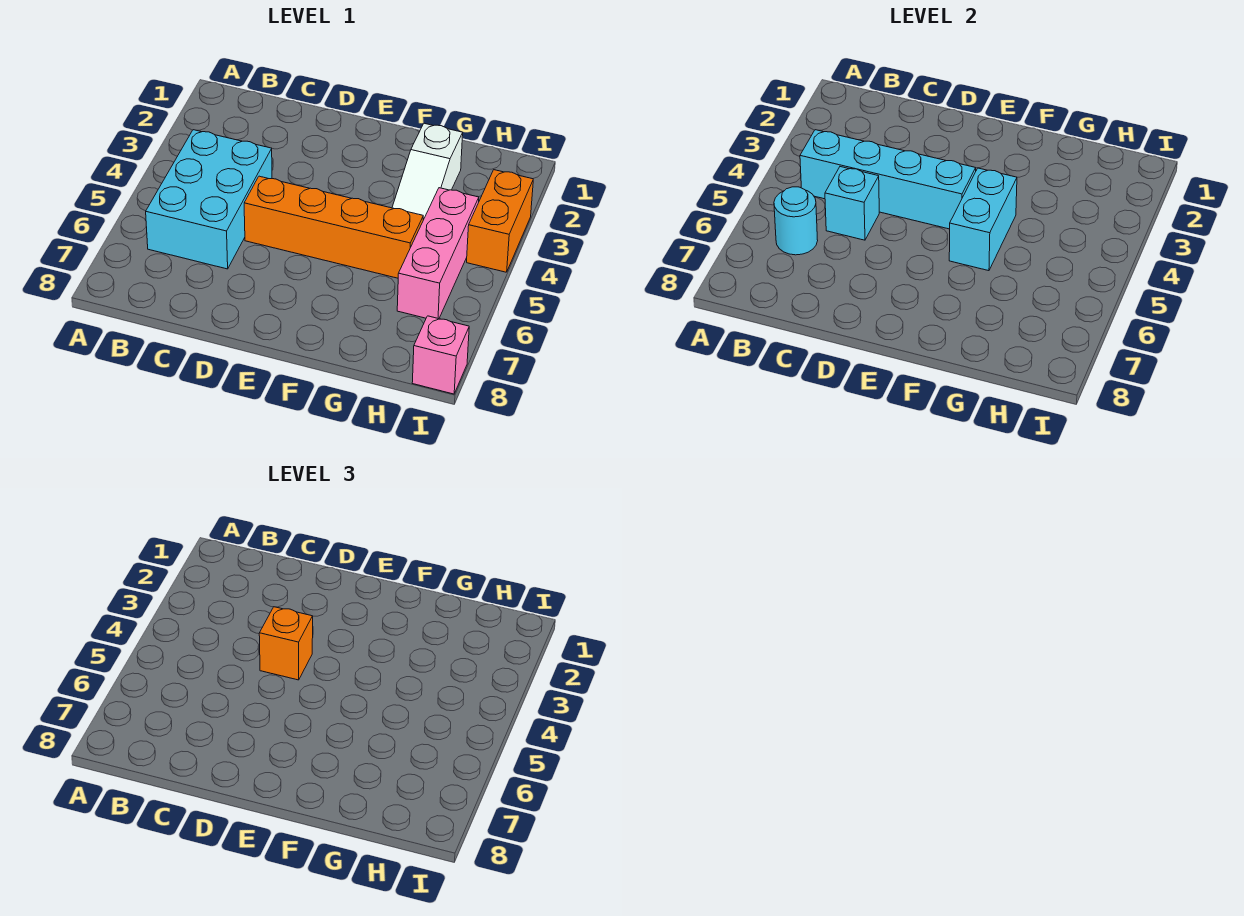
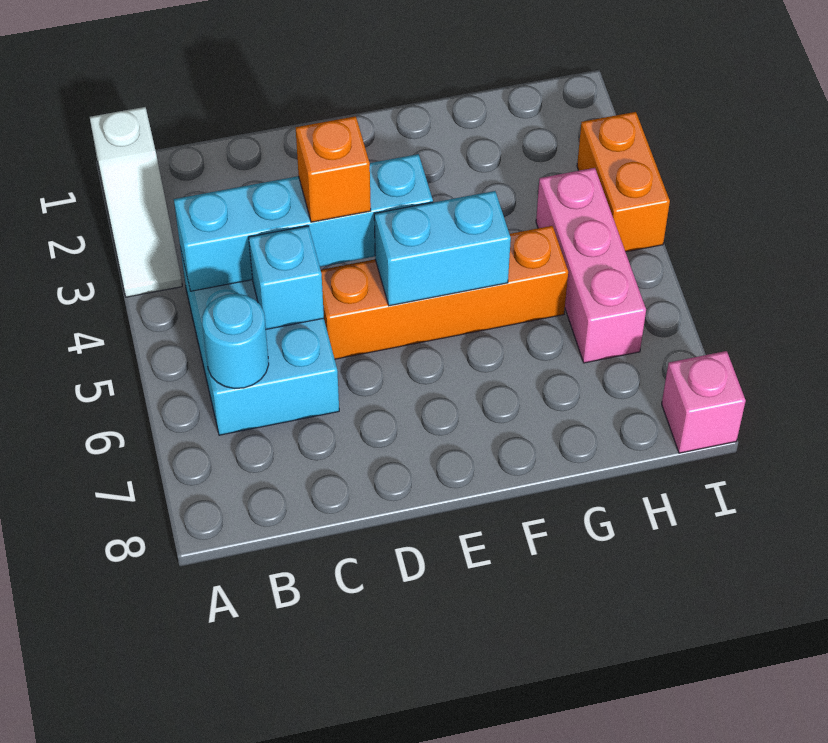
cyan brick F4:F5 level 2 -> cyan brick E5:F5 level 2
white slope G2:G4 level 1 top 2 -> white slope A1:A3 level 1 top 1

